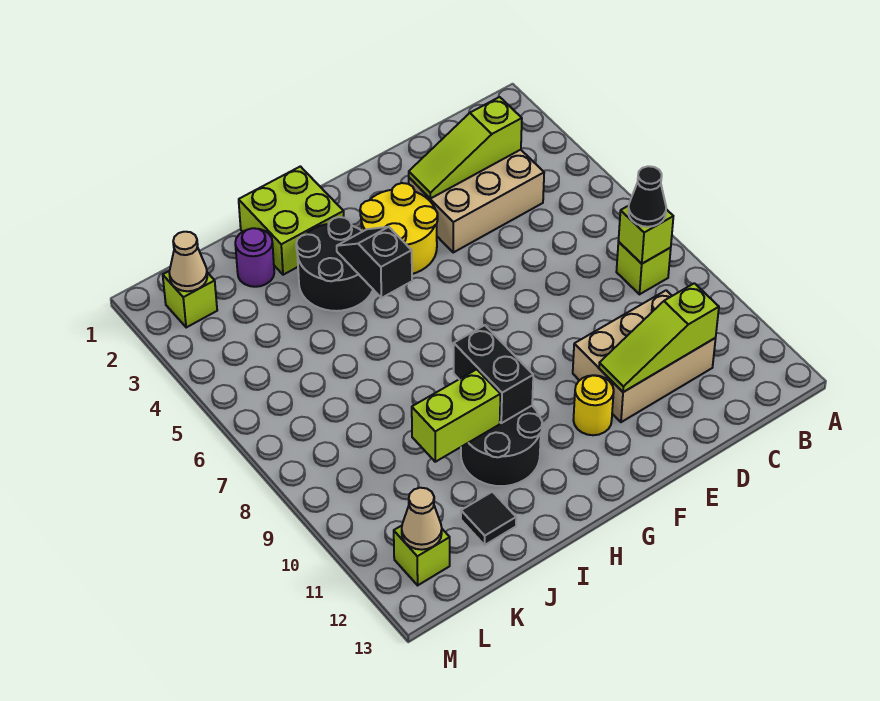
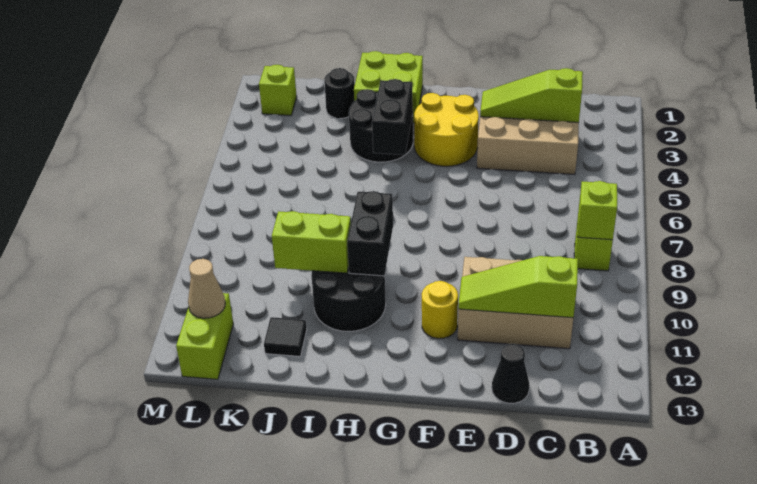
black cone B8 level 3 -> black cone D13 level 1
black slope H4:H5 level 2 top 5 -> black brick H4:H5 level 2
purple round brick J2 level 1 -> black round brick J2 level 1
tan cone L2 level 2 -> none
lime brick L12 level 1 -> lime brick L12:L13 level 1

